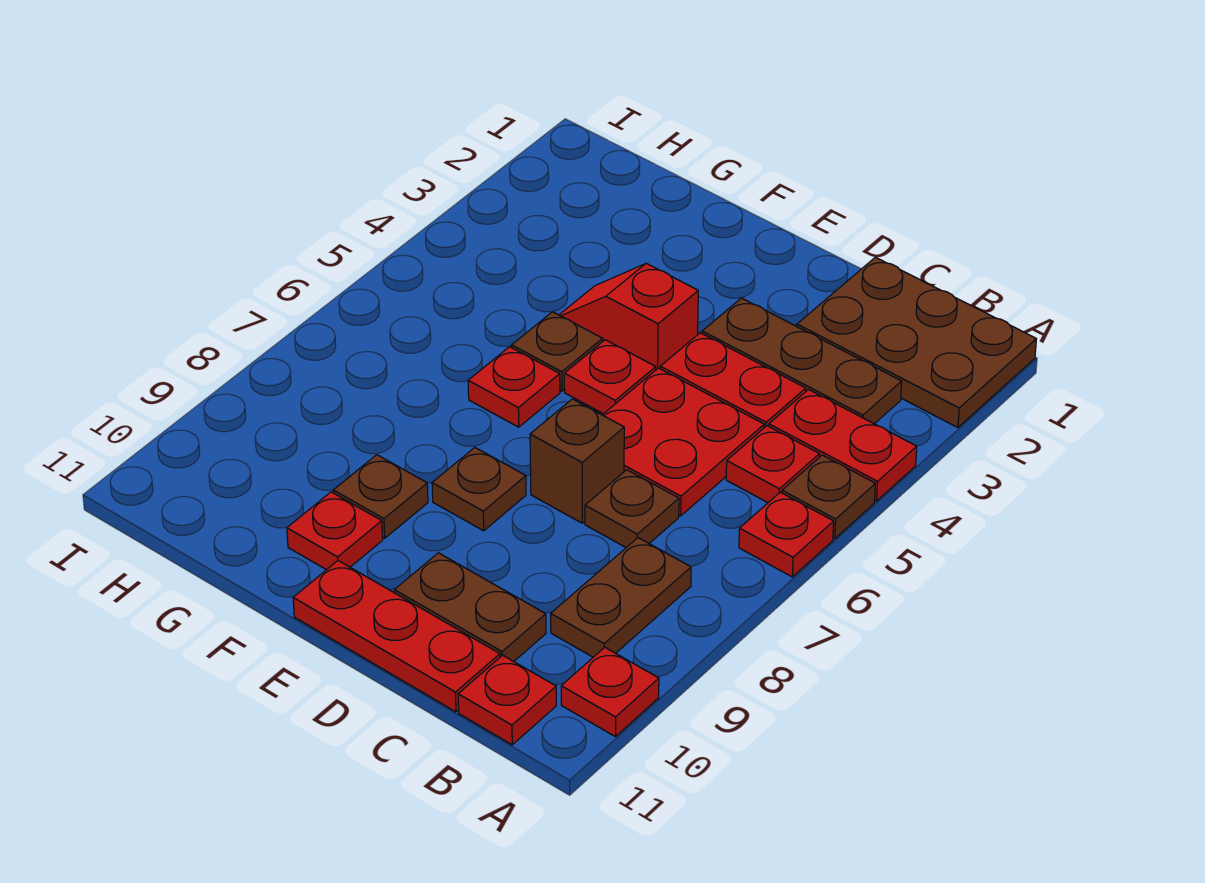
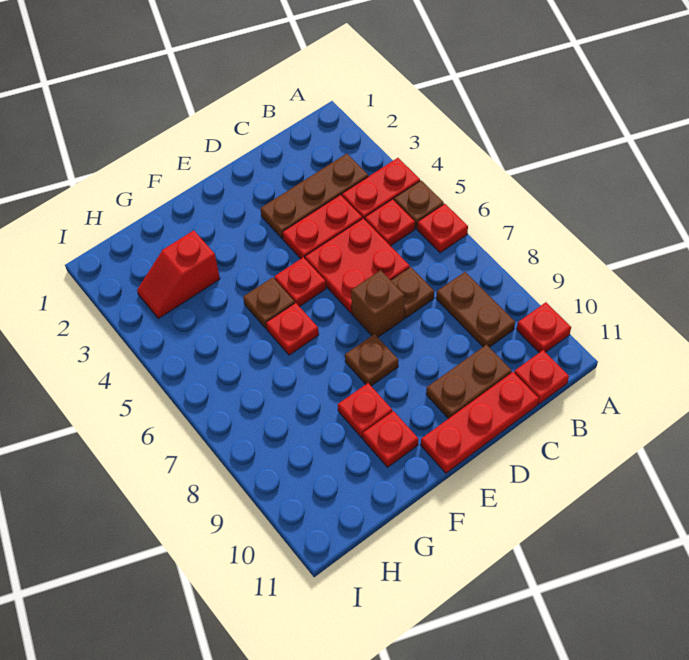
brown plate A1:C2 level 1 -> none
red slope E4:F4 level 1 top E -> red slope G3:H3 level 1 top G
brown plate F9 level 1 -> red plate F9 level 1

